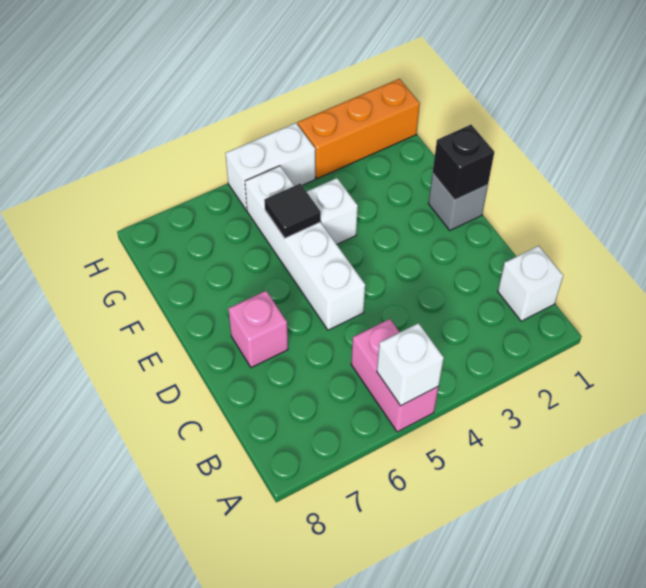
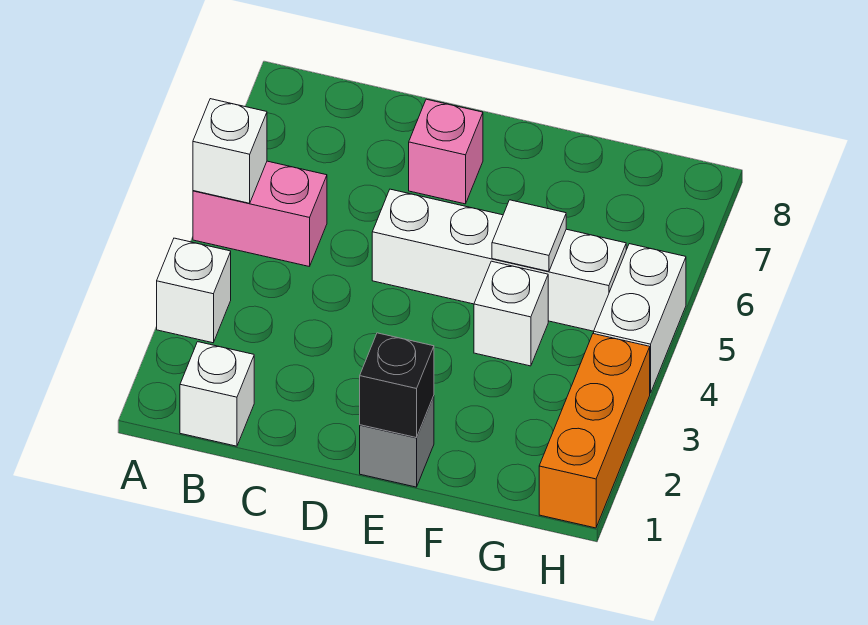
none -> white brick A3 level 1
black tile F5 level 2 -> white tile F5 level 2

